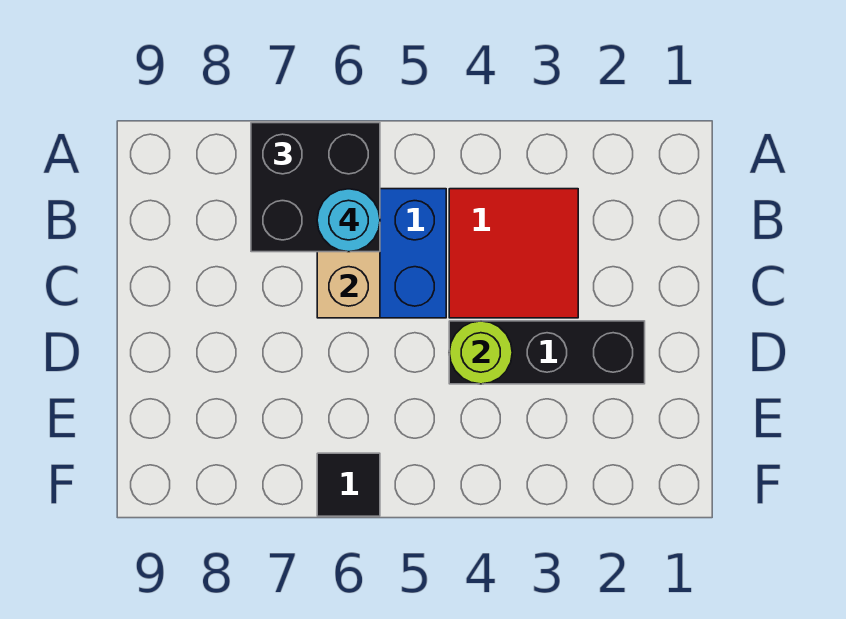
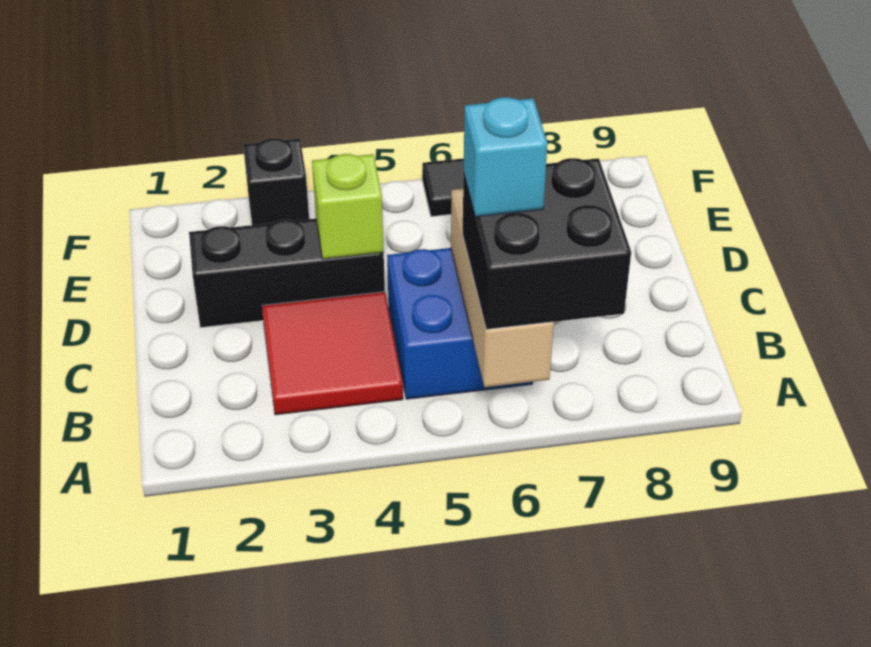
cyan round brick B6 level 4 -> cyan brick B6 level 4
lime round brick D4 level 2 -> lime brick D4 level 2
none -> black brick F3 level 1

